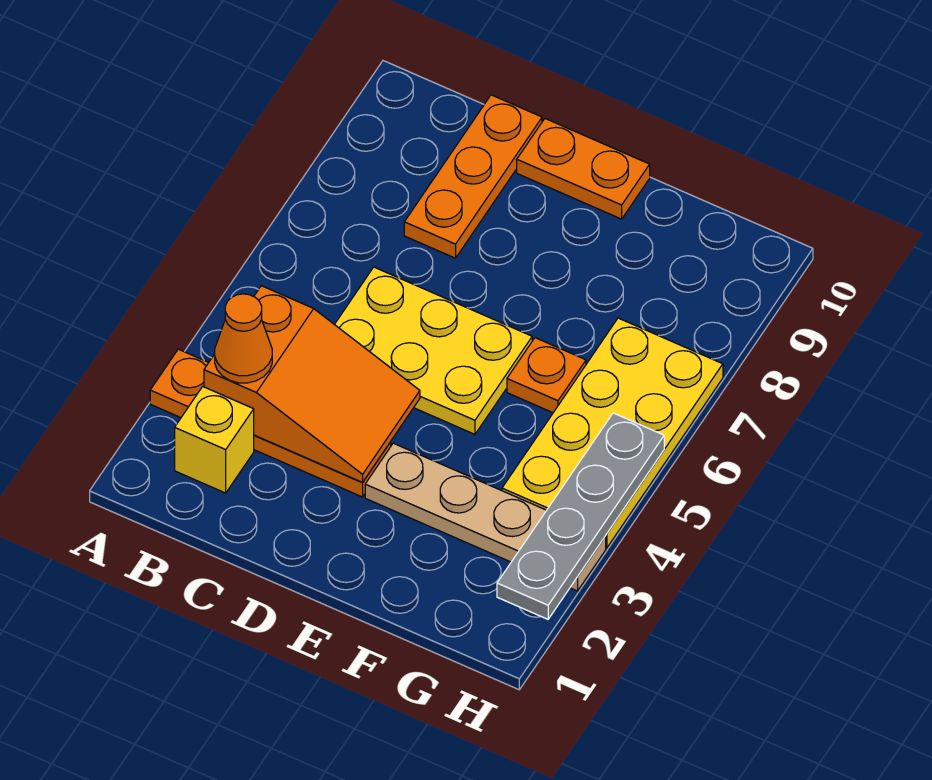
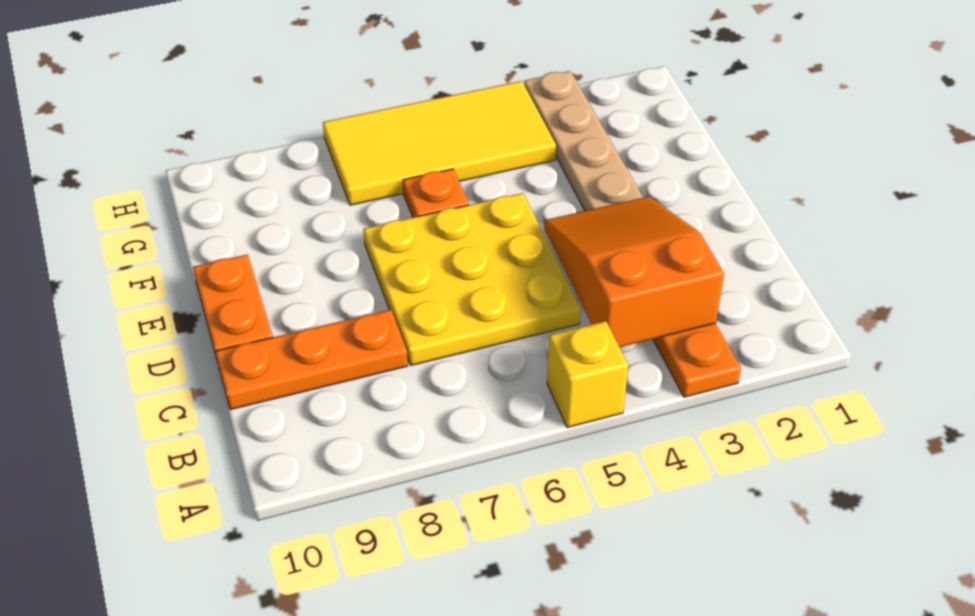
yellow brick B2 level 1 -> yellow brick A5 level 1
orange cone B3 level 3 -> none
yellow plate C5:E6 level 1 -> yellow plate C5:E7 level 1
yellow plate G4:H7 level 1 -> yellow tile G4:H7 level 1
grey plate H2:H5 level 2 -> none

